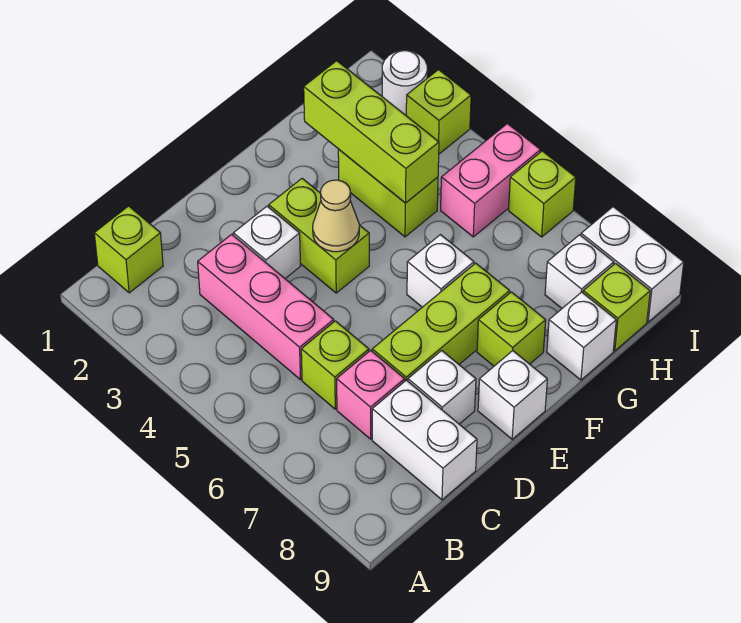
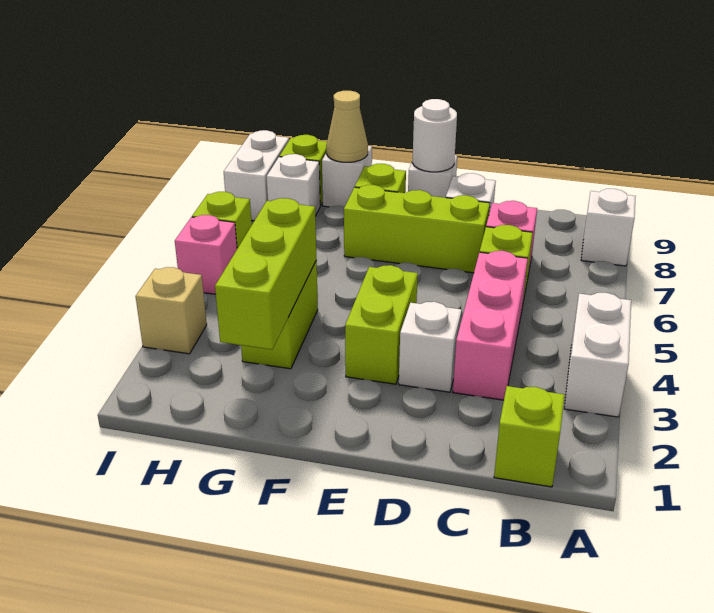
white brick C8:C9 level 1 -> white brick A3:A4 level 1
tan cone E4 level 2 -> tan cone G9 level 2
white brick F6 level 1 -> white brick A8 level 1
pink brick H5:I5 level 1 -> pink brick I5 level 1
white round brick I2 level 1 -> white round brick E9 level 2
lime brick I3 level 1 -> tan brick I3 level 1

